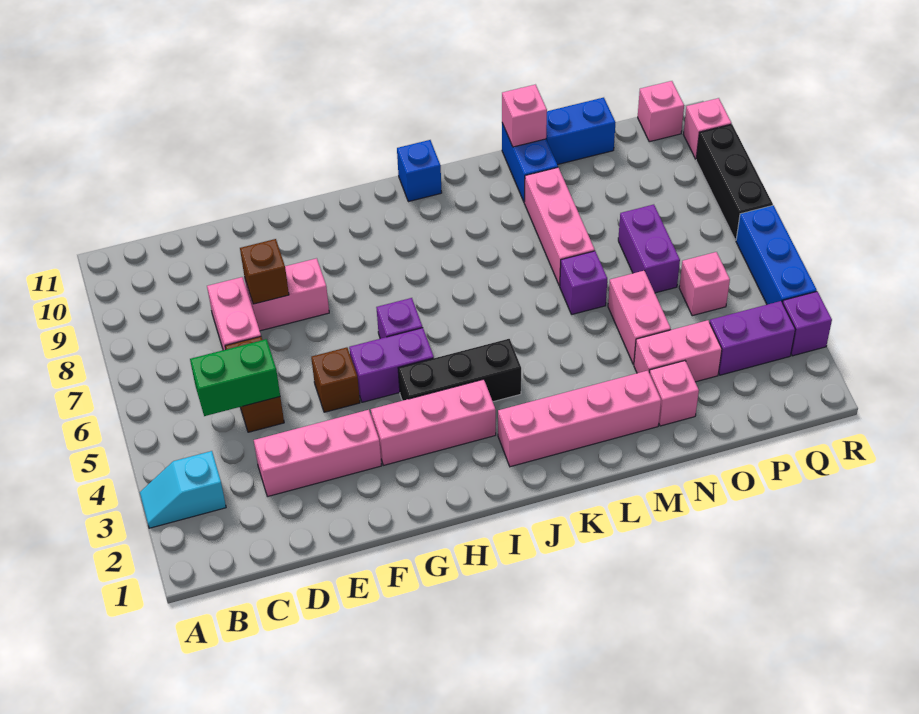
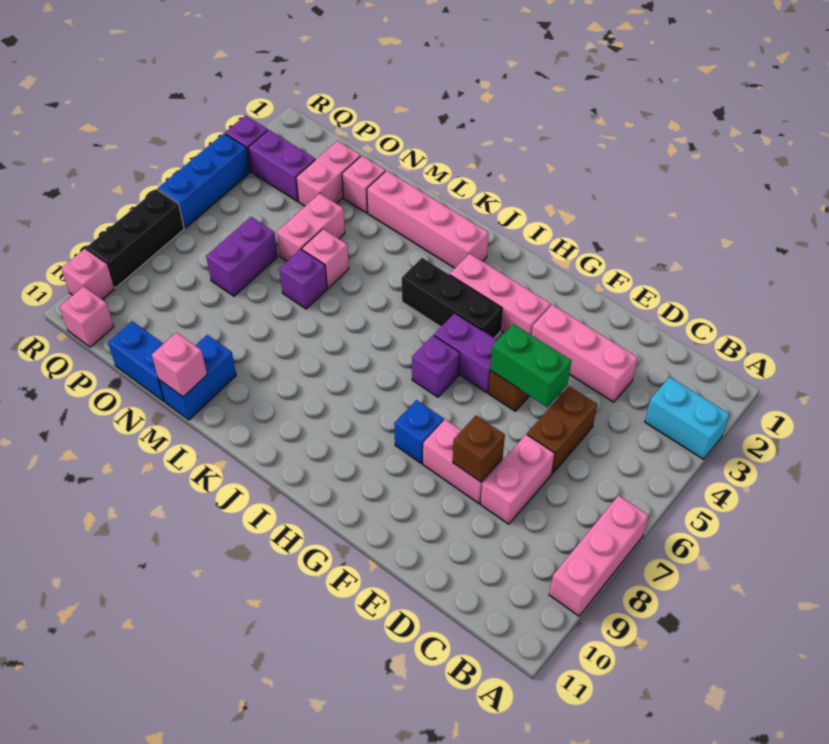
cyan slope A3:B3 level 1 top B -> cyan brick A3:B3 level 1
green brick C5:D5 level 2 -> green brick E5:F5 level 2
blue brick J11 level 1 -> blue brick G8 level 1
pink brick M7:M9 level 1 -> pink brick A7:A9 level 1
pink brick N3:O3 level 1 -> pink brick O2:O3 level 1
pink brick P5 level 1 -> pink brick M5 level 1

